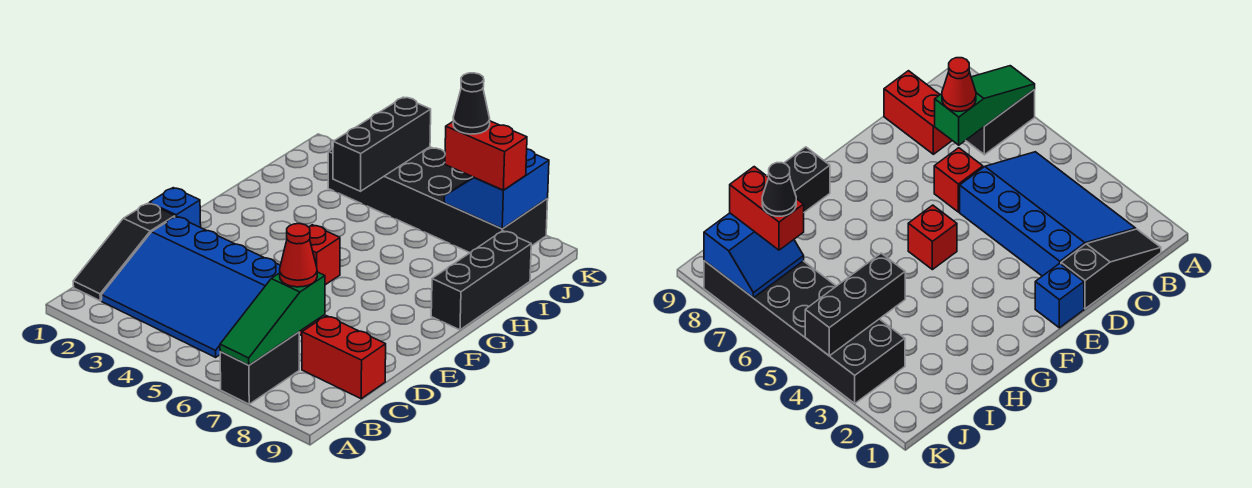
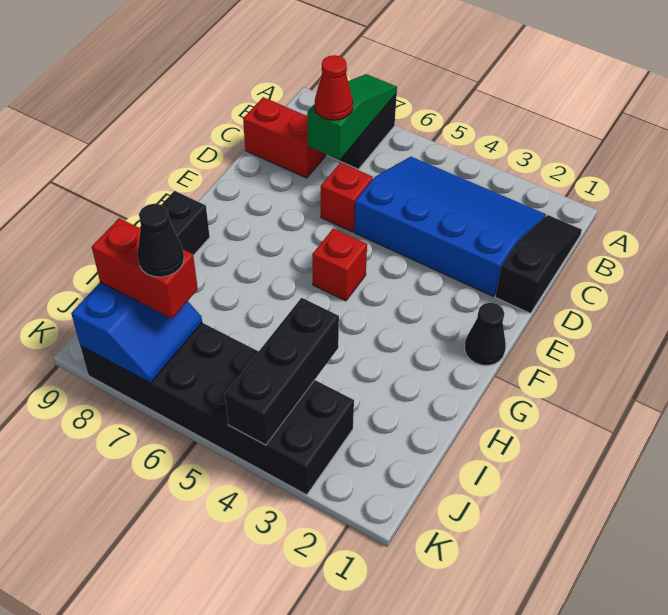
blue brick E1 level 1 -> none
none -> black cone F1 level 1

